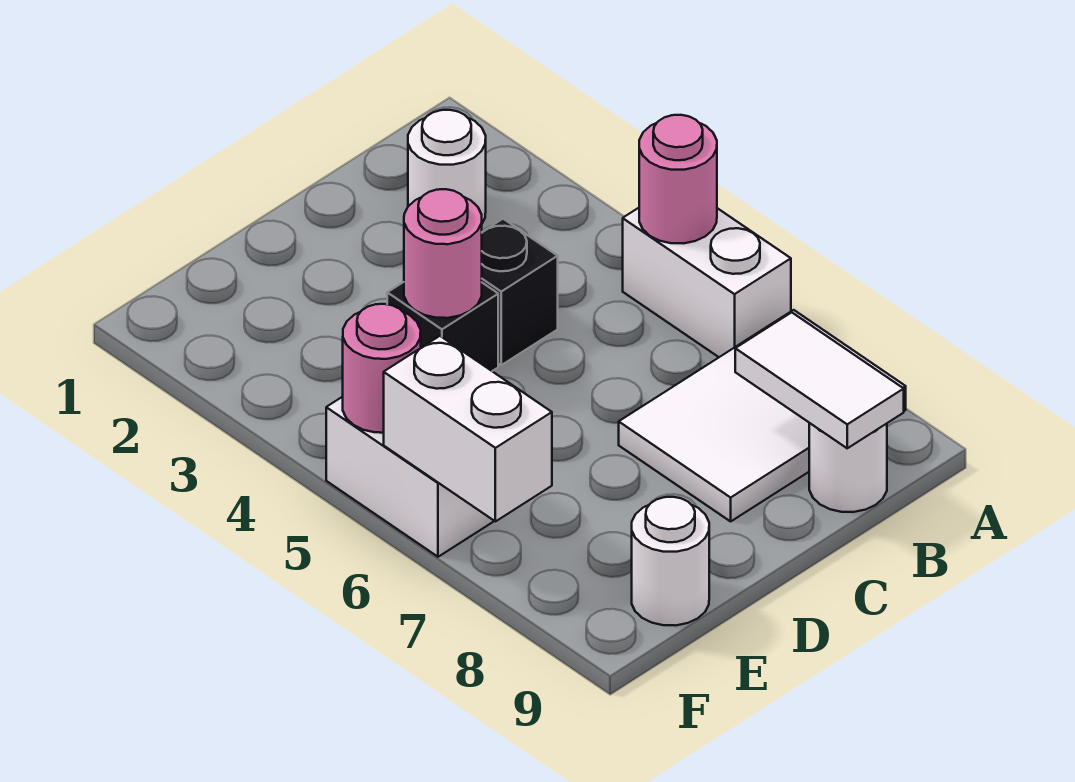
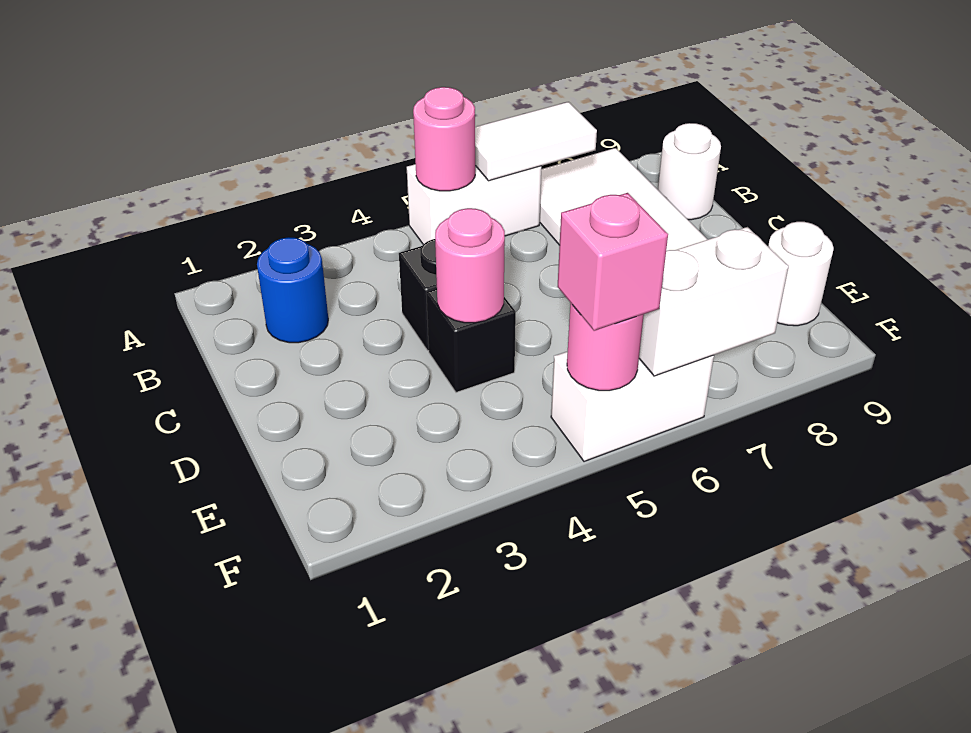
white round brick B2 level 1 -> blue round brick B2 level 1
white tile B8:B9 level 2 -> white tile A6:A7 level 2
none -> pink brick F5 level 3

